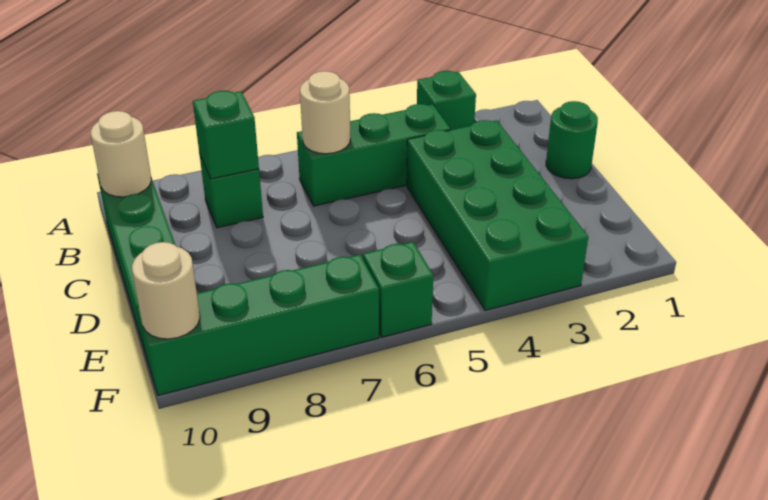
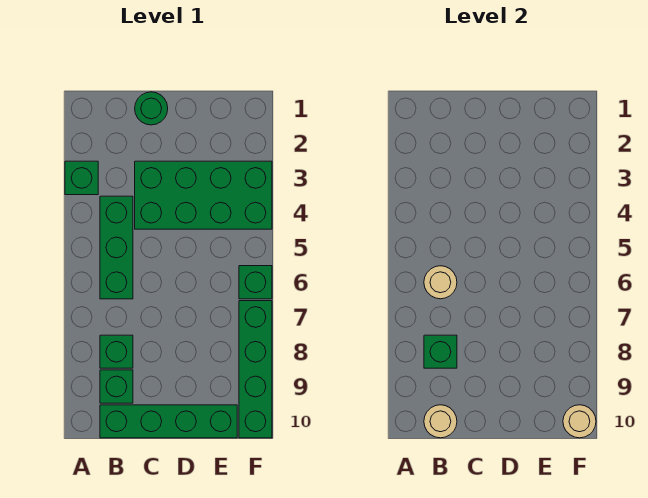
none -> green brick B9 level 1

